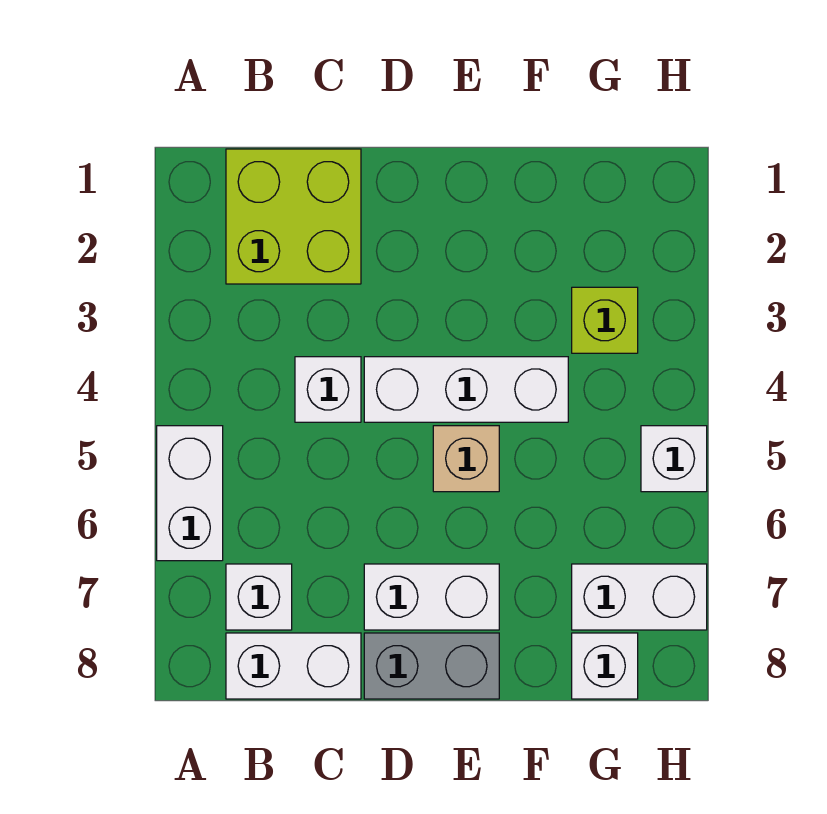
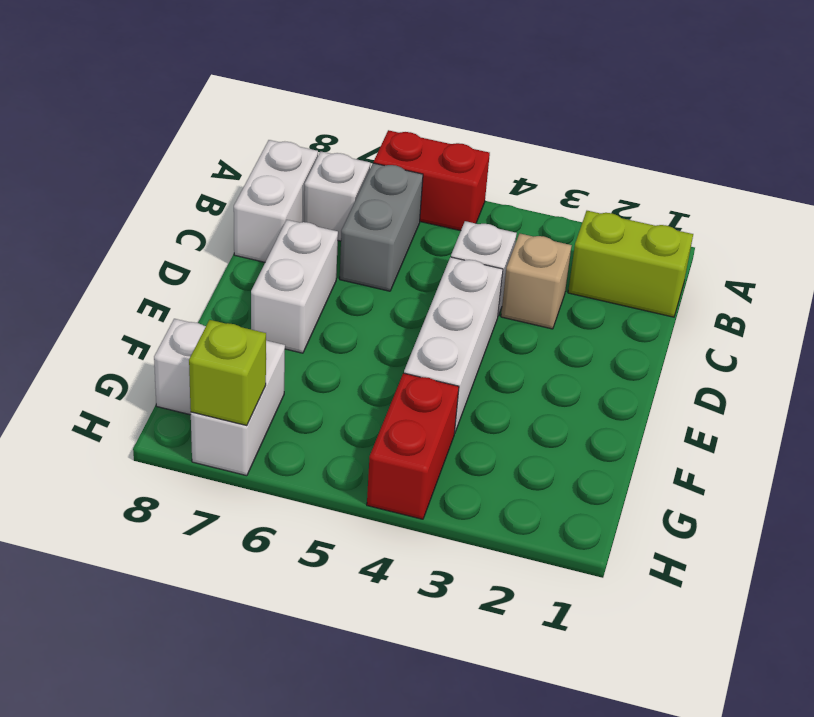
white brick A5:A6 level 1 -> red brick A5:A6 level 1
lime brick B1:C2 level 1 -> lime brick B1:B2 level 1
grey brick D8:E8 level 1 -> grey brick B6:C6 level 1
tan brick E5 level 1 -> tan brick C3 level 1
lime brick G3 level 1 -> lime brick H7 level 2
none -> red brick G4:H4 level 1
white brick H5 level 1 -> none

